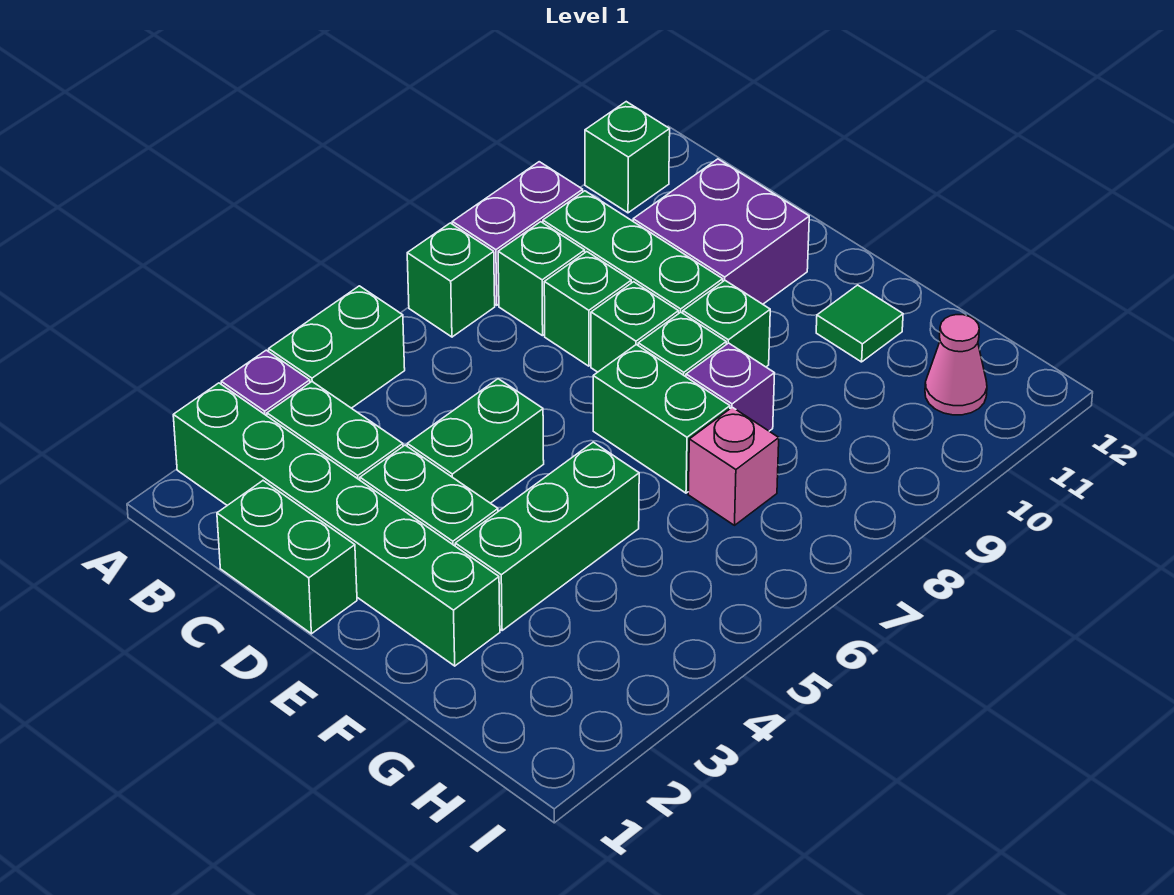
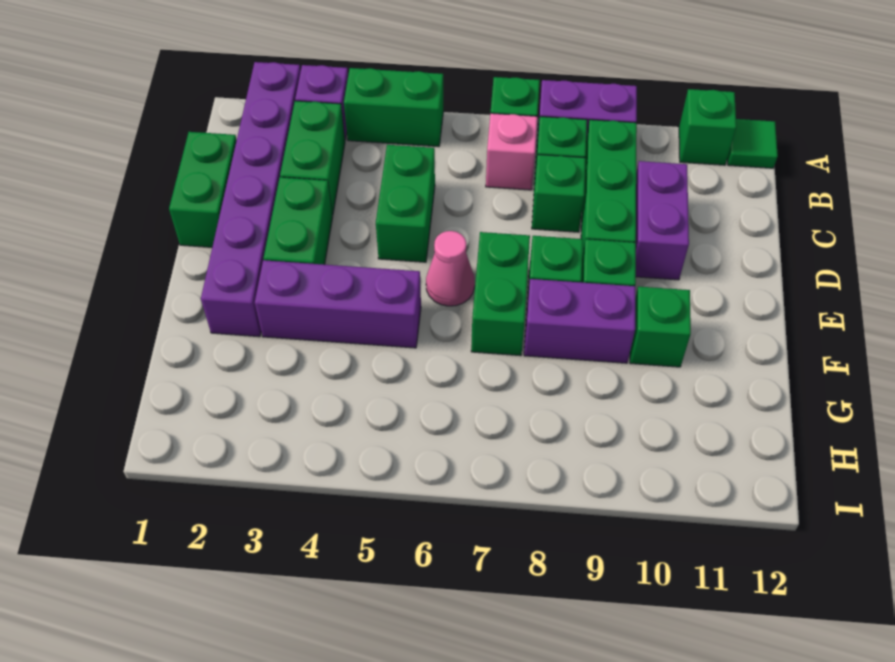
green brick A2:F2 level 1 -> purple brick A2:F2 level 1
purple brick C10:D11 level 1 -> purple brick C10:D10 level 1
green brick D4:D5 level 1 -> green brick C5:D5 level 1
green brick D8 level 1 -> green brick F10 level 1
green brick F3:F5 level 1 -> purple brick F3:F5 level 1
purple brick F8 level 1 -> purple brick F8:F9 level 1
green tile F11 level 1 -> green tile A12 level 1
pink brick G7 level 1 -> pink brick B7 level 1
pink cone H11 level 1 -> pink cone E6 level 1

